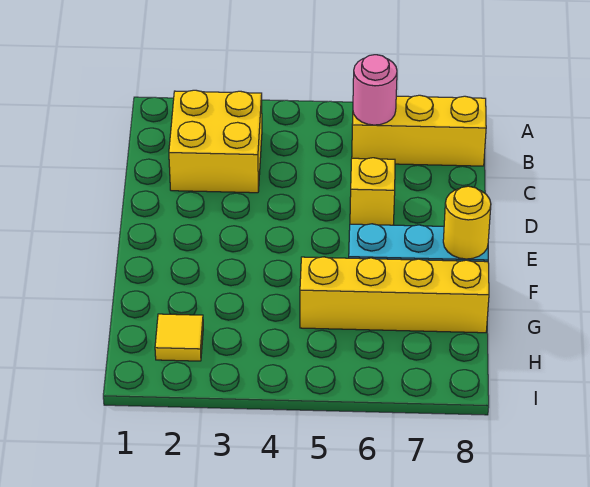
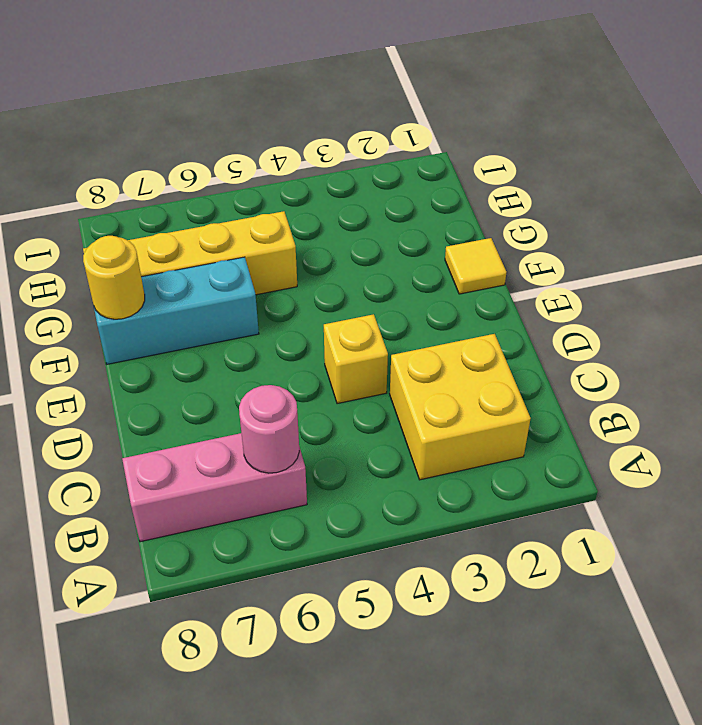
yellow brick B6:B8 level 1 -> pink brick B6:B8 level 1
yellow brick D6 level 1 -> yellow brick D4 level 1
yellow tile H2 level 1 -> yellow tile F1 level 1

